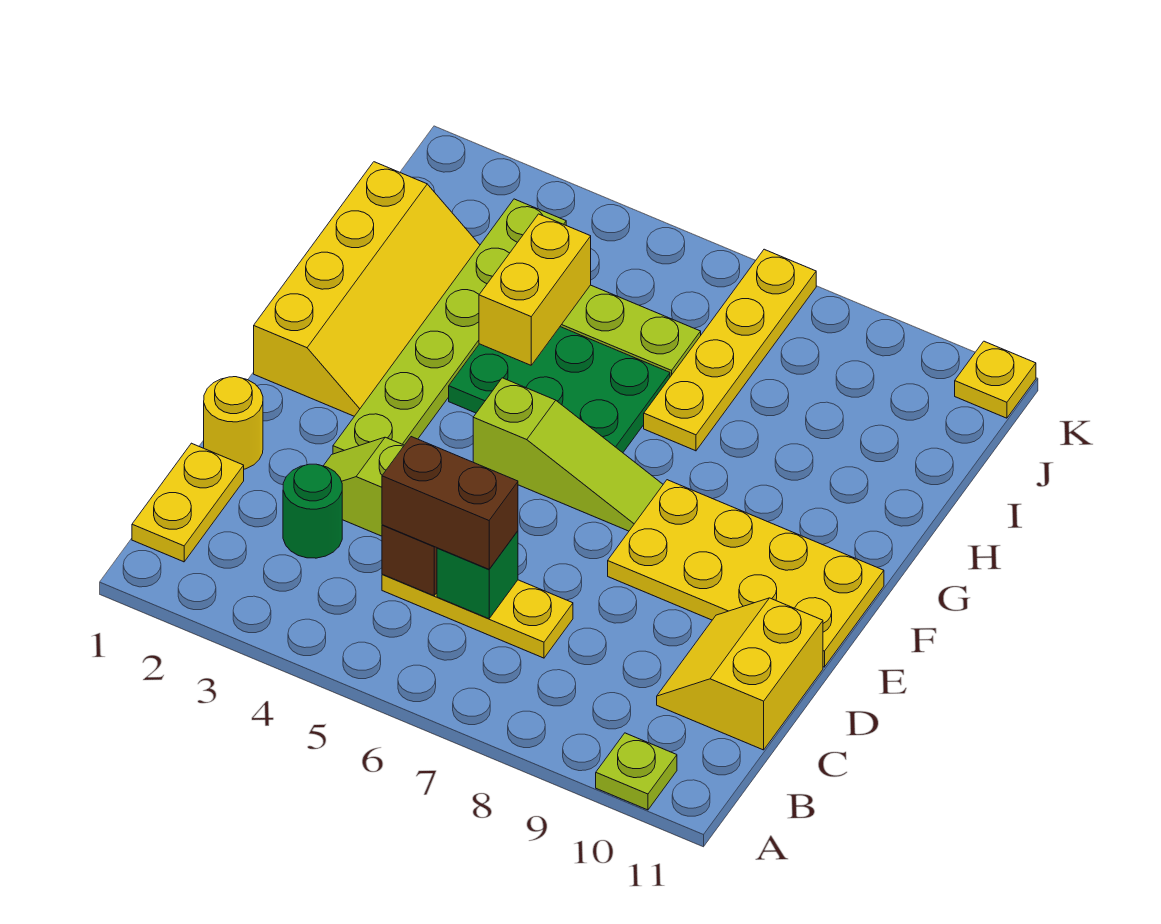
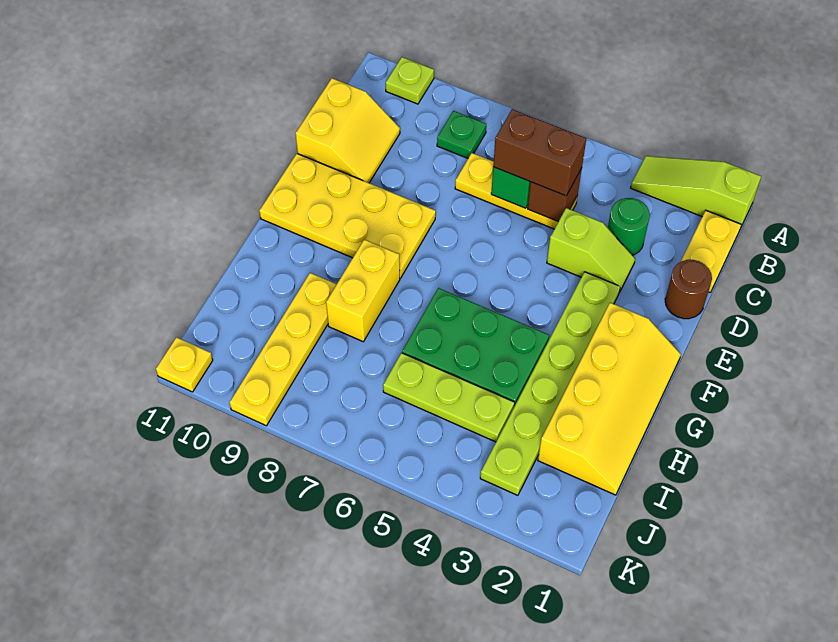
none -> green plate B8 level 1
yellow round brick D1 level 1 -> brown round brick D1 level 1
yellow slope F1:I2 level 1 top 1 -> yellow slope F1:I2 level 1 top 2
lime slope F5:F7 level 1 top 5 -> lime slope A1:A3 level 1 top 1
yellow brick H4:I4 level 2 -> yellow brick G8:H8 level 1
yellow plate H7:K7 level 1 -> yellow plate H9:K9 level 1

